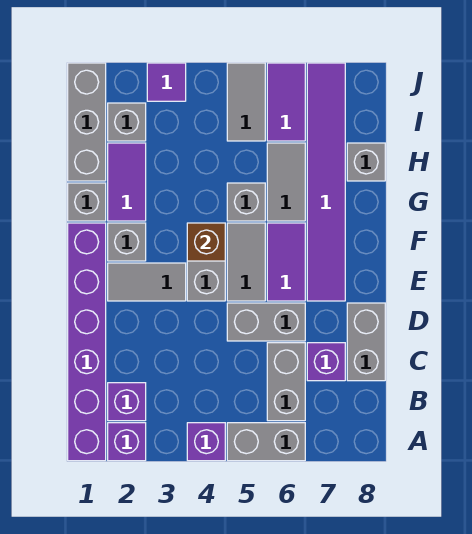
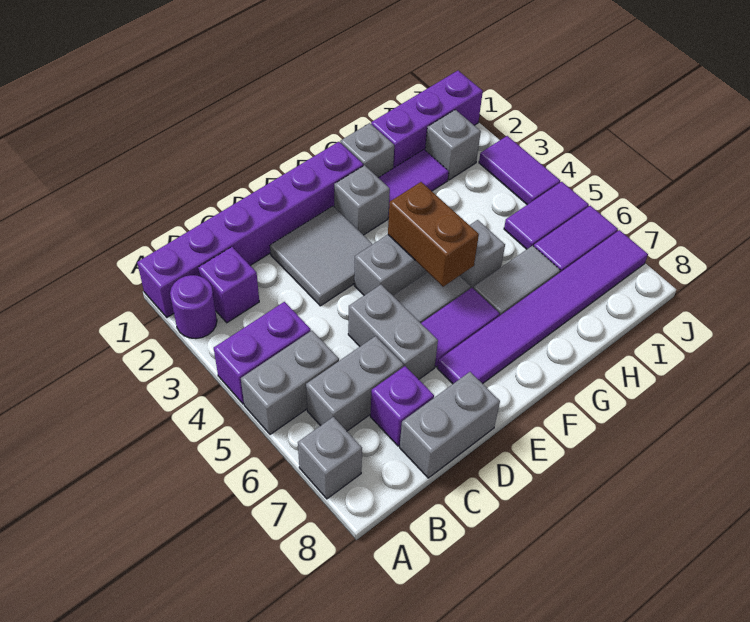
purple brick A2 level 1 -> purple round brick A2 level 1
purple brick A4 level 1 -> purple brick A4:B4 level 1
grey brick A5:A6 level 1 -> grey brick A5:B5 level 1
grey tile E2:E3 level 1 -> grey tile D2:E3 level 1
brown brick F4 level 2 -> brown brick F4:F5 level 2
grey brick H1:J1 level 1 -> purple brick H1:J1 level 1
grey brick H8 level 1 -> grey brick A7 level 1
grey tile I5:J5 level 1 -> purple tile I5:J5 level 1
purple tile J3 level 1 -> purple tile J3:J4 level 1

